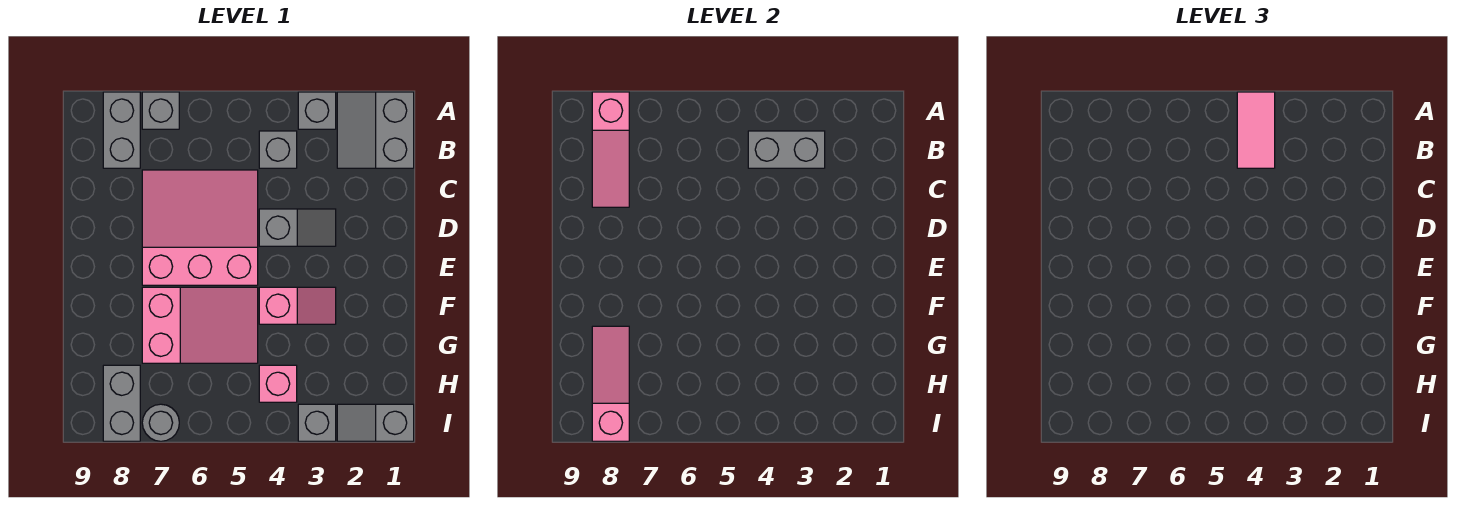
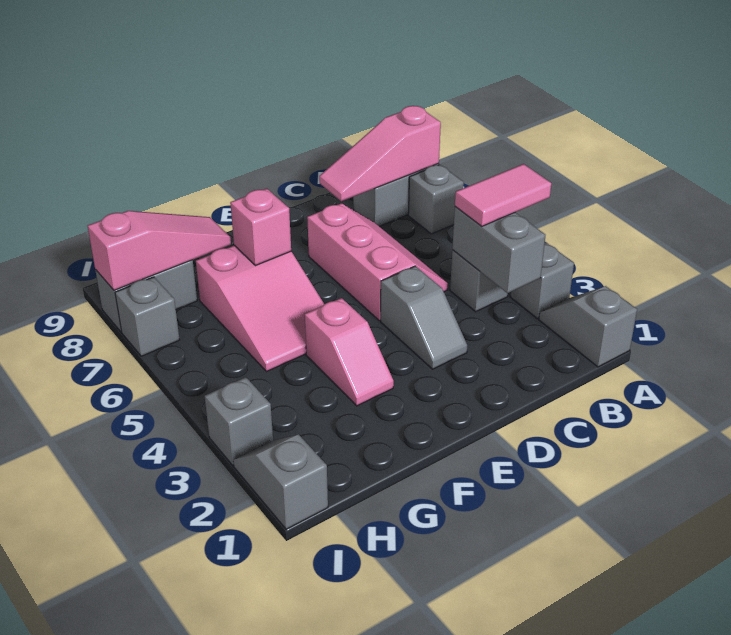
grey slope A1:B2 level 1 top 1 -> grey slope A1:A2 level 1 top 1
pink slope C5:E7 level 1 top E -> pink slope C5:D7 level 1 top D
pink brick H4 level 1 -> pink brick F7 level 2
grey round brick I7 level 1 -> grey brick I7 level 1

